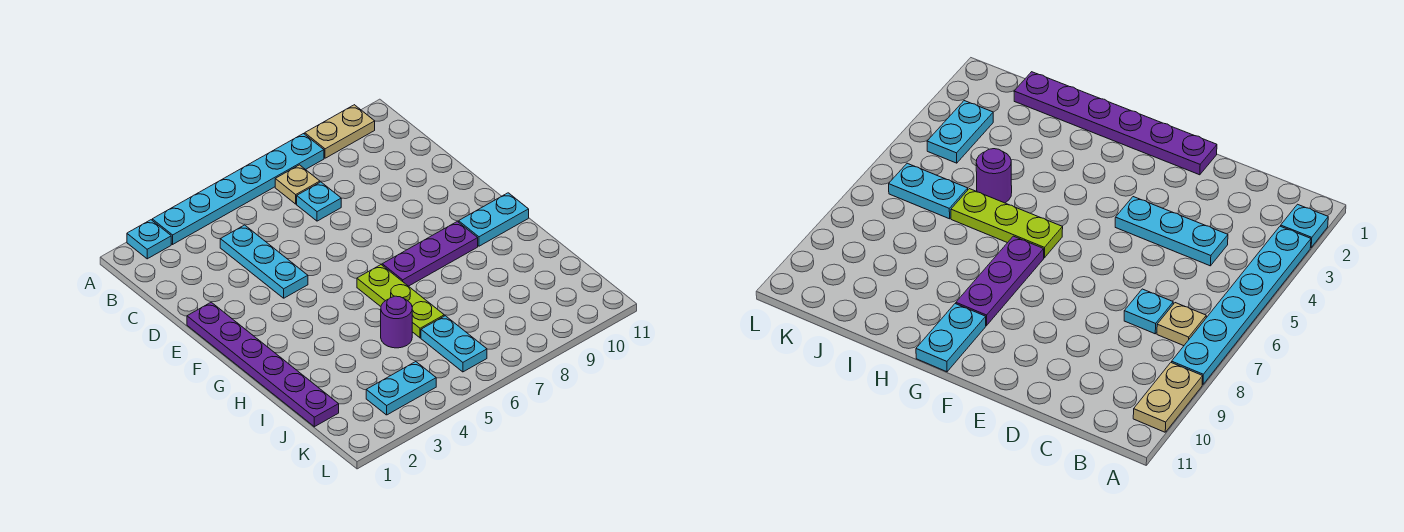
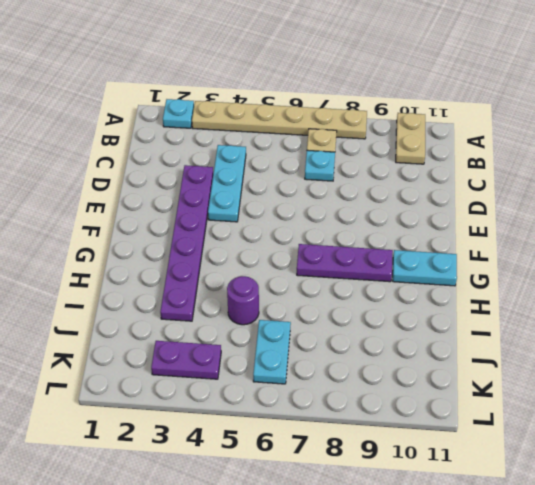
cyan plate A3:A8 level 1 -> tan plate A3:A8 level 1
tan plate A9:A10 level 1 -> tan plate A10:B10 level 1
purple plate E1:J1 level 1 -> purple plate D3:I3 level 1
lime plate G6:I6 level 1 -> none
cyan plate K3:K4 level 1 -> purple plate K3:K4 level 1

